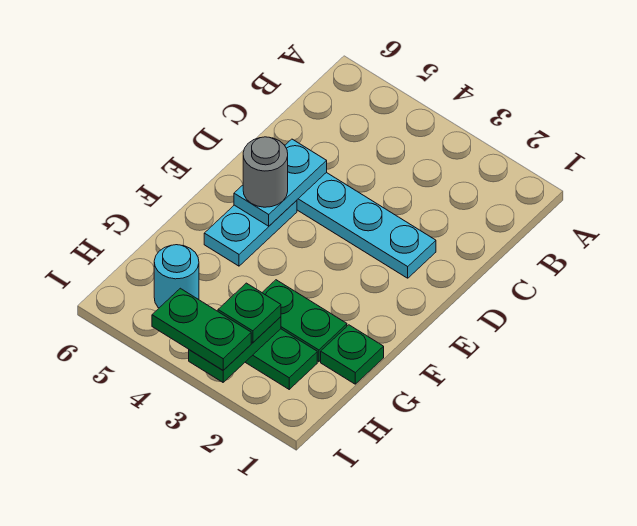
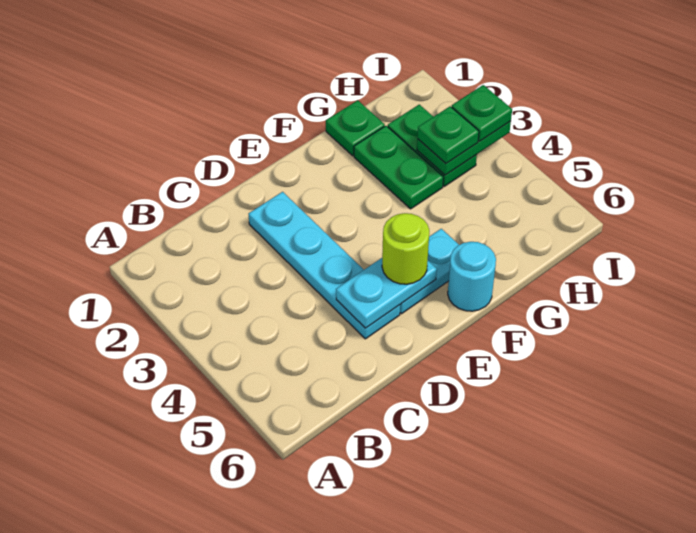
grey round brick E5 level 3 -> lime round brick E5 level 3
cyan round brick H5 level 1 -> cyan round brick F6 level 1
green plate I3:I4 level 3 -> green plate I3 level 3

